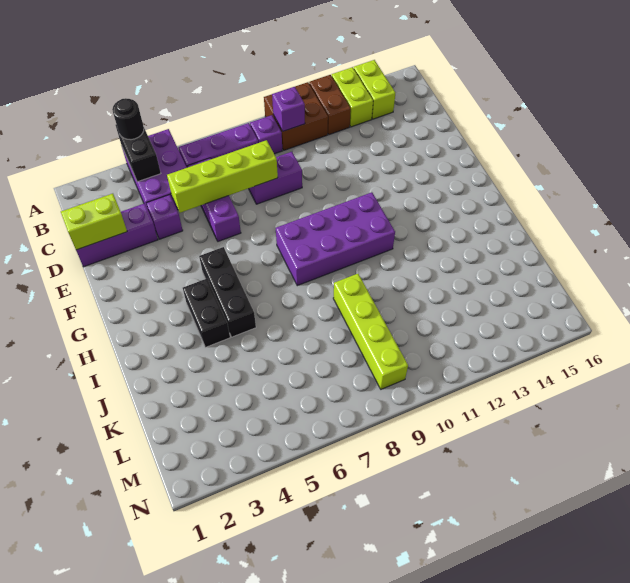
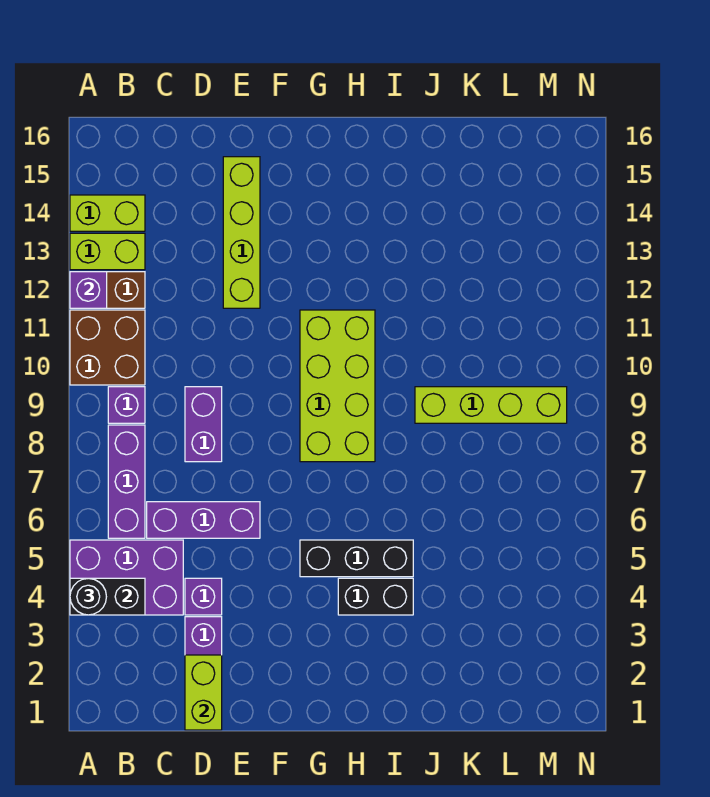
purple brick B10 level 2 -> purple brick A12 level 2
lime brick D5:D8 level 2 -> lime brick E12:E15 level 1
purple brick G8:H11 level 1 -> lime brick G8:H11 level 1

